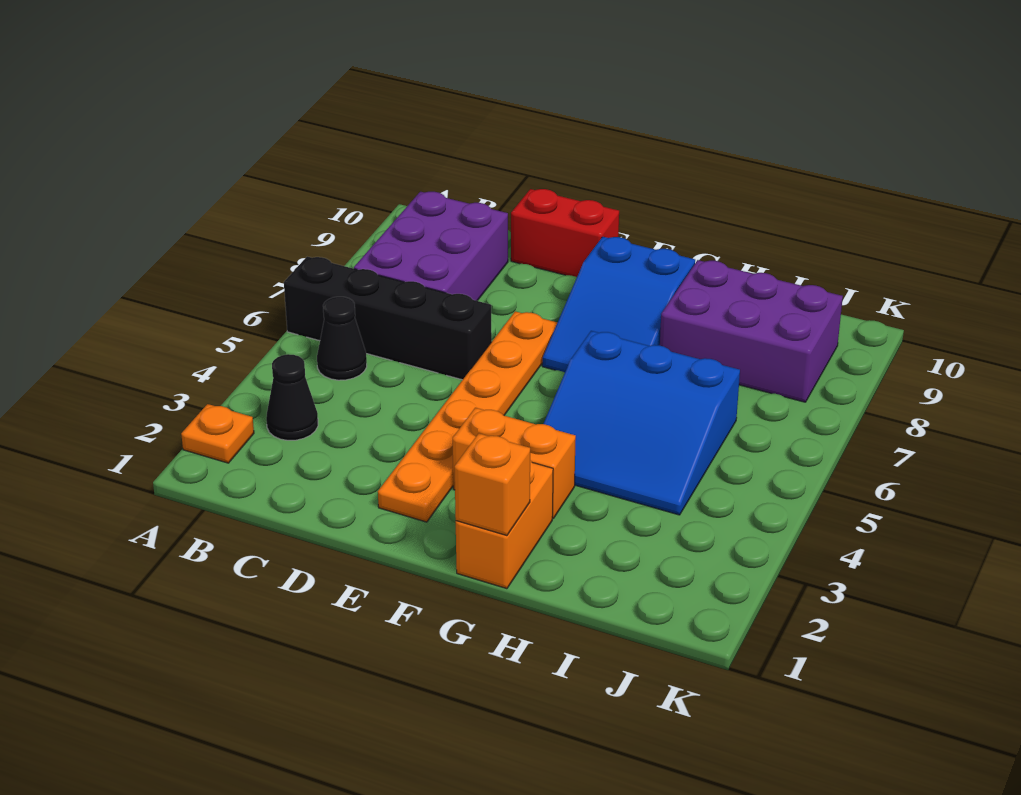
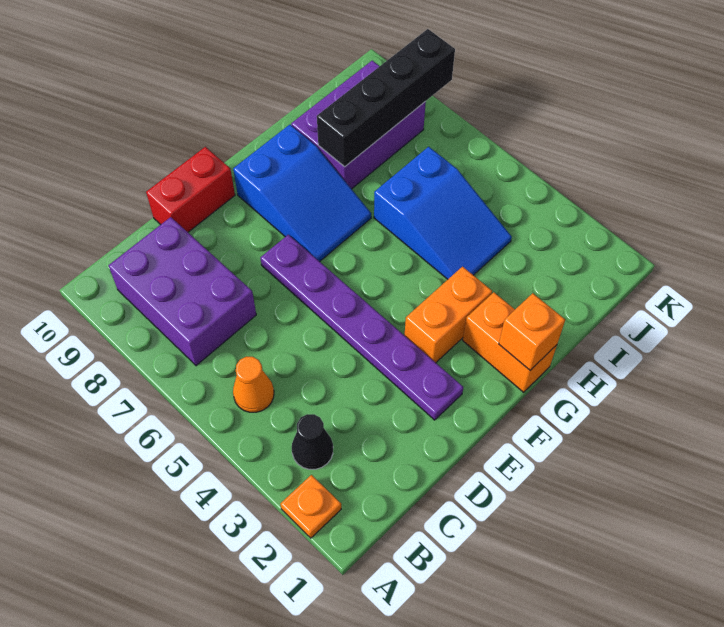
black brick A6:D6 level 1 -> black brick H8:K8 level 2
black cone B5 level 1 -> orange cone B5 level 1
orange plate E2:E7 level 1 -> purple plate E2:E7 level 1
blue slope G4:I6 level 1 top 6 -> blue slope H4:I6 level 1 top 6

